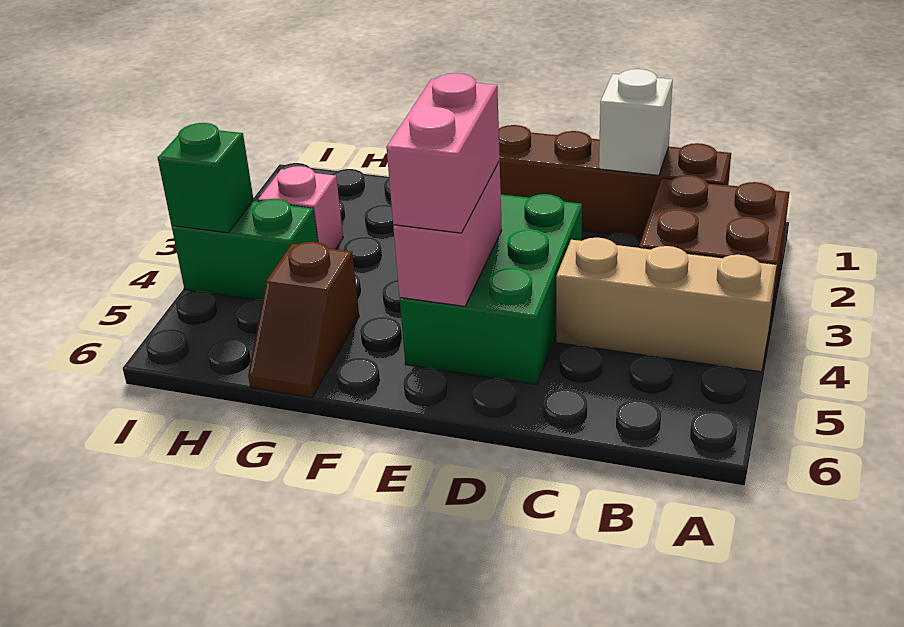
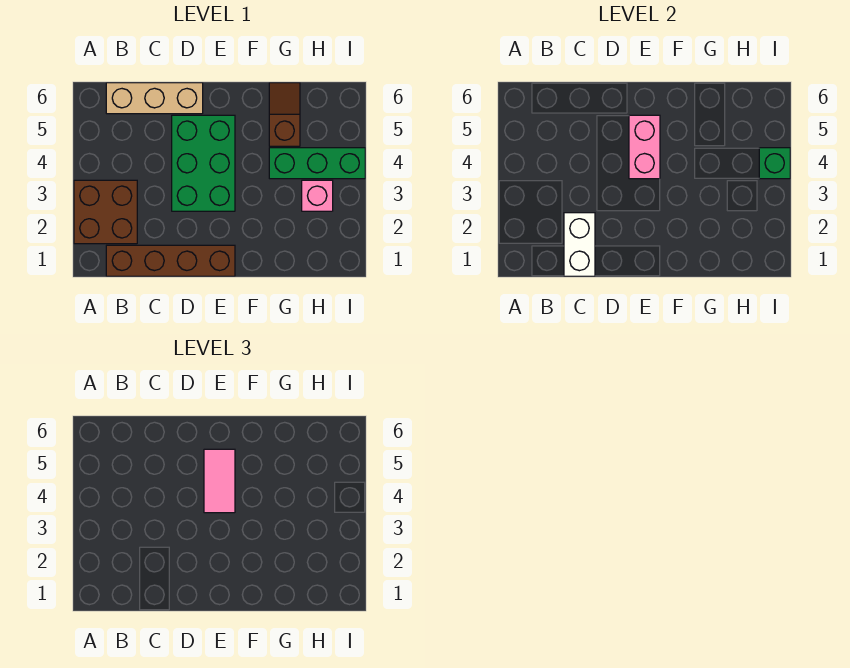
tan brick A4:C4 level 1 -> tan brick B6:D6 level 1
white brick C1 level 2 -> white brick C1:C2 level 2
pink brick E4:E5 level 3 -> pink tile E4:E5 level 3
green brick H4:I4 level 1 -> green brick G4:I4 level 1

